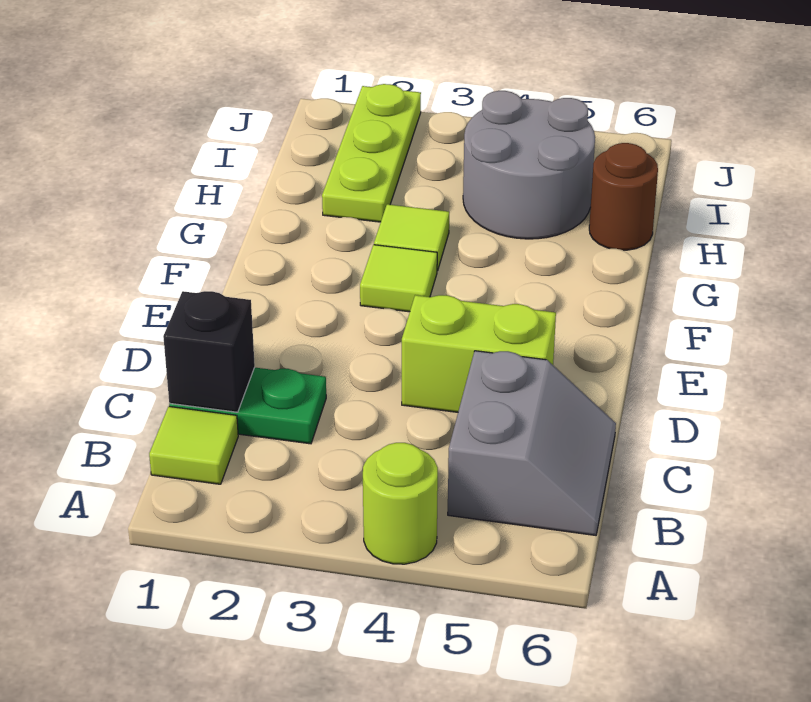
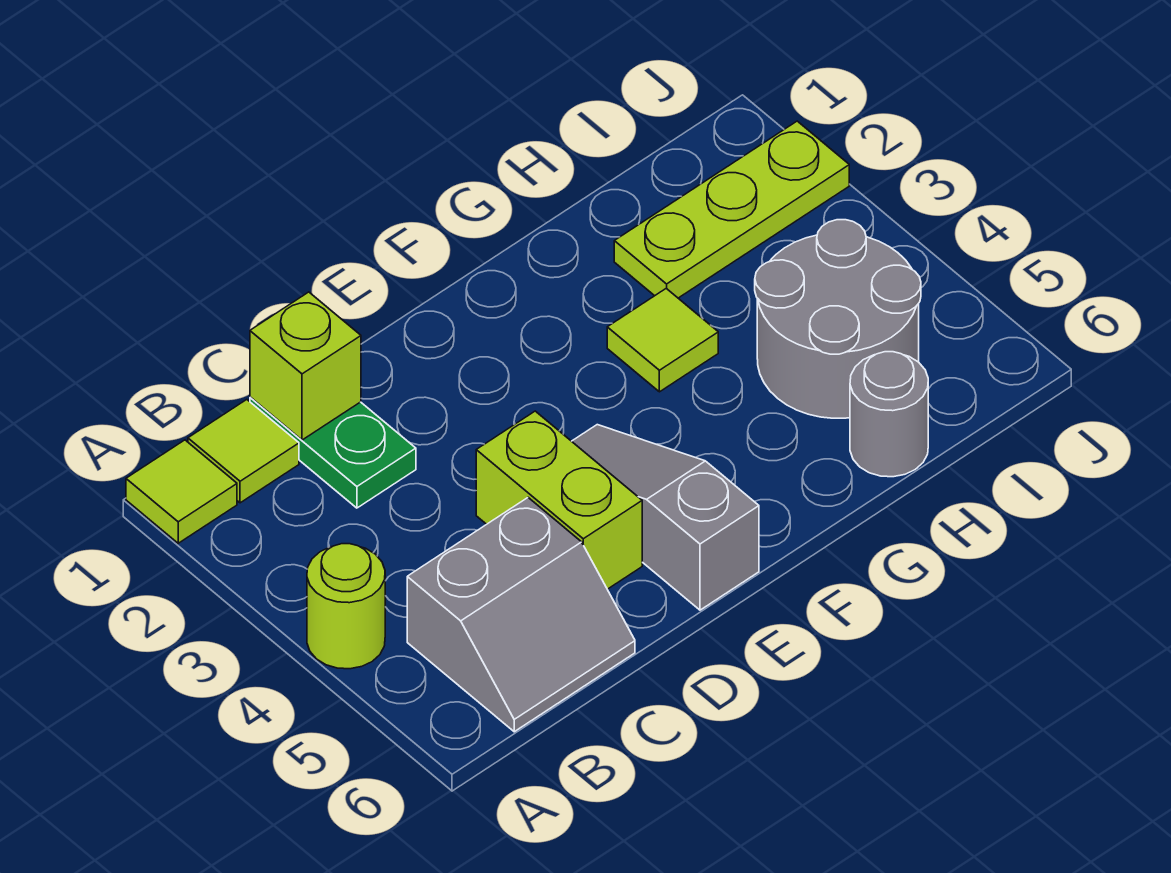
black brick C1 level 2 -> lime brick C1 level 2
none -> grey slope E4:E6 level 1 top 6
lime tile F3 level 1 -> lime tile A1 level 1
brown round brick H6 level 1 -> grey round brick H6 level 1

